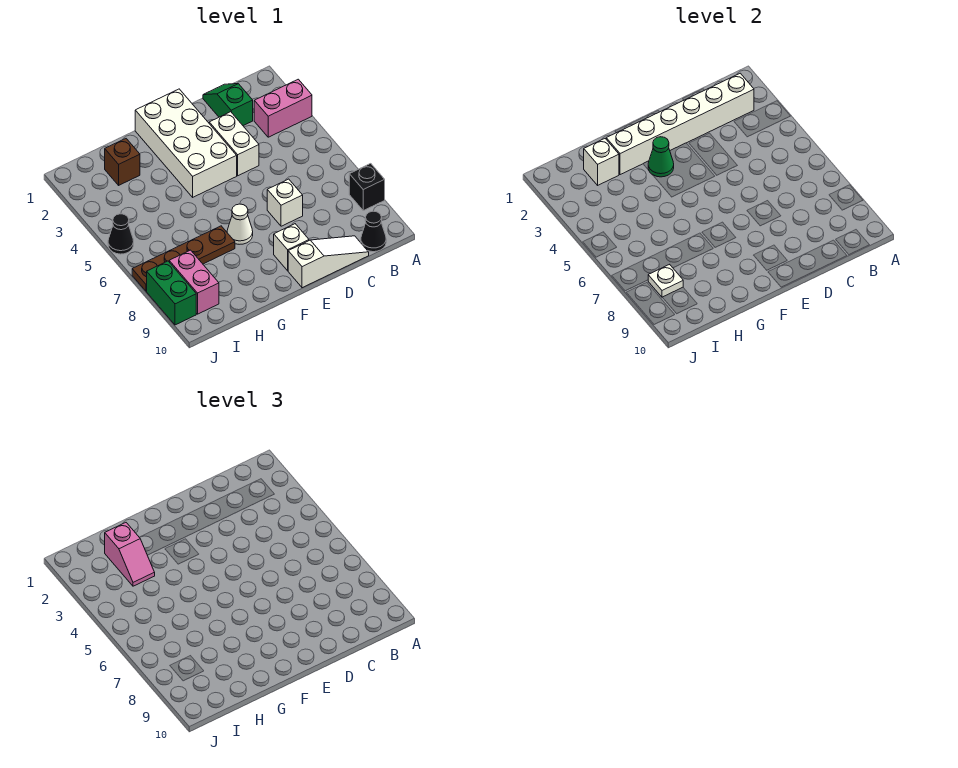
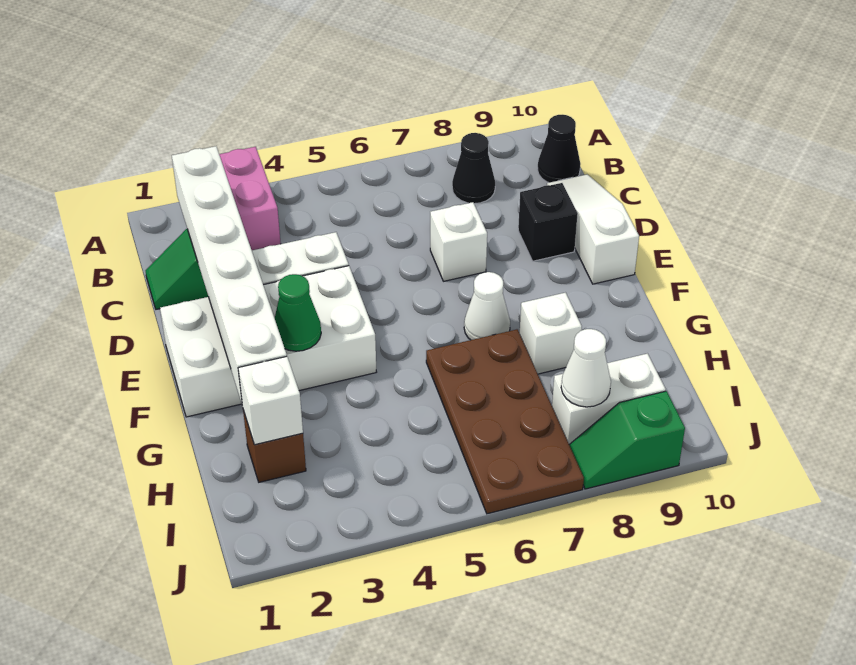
black brick A8 level 1 -> black brick D9 level 1
white brick E9 level 1 -> white brick G8 level 1
brown plate G7:J7 level 1 -> brown plate G6:J7 level 1
pink slope H2:H3 level 3 top 2 -> none
pink brick I8:I9 level 1 -> white brick I8:I9 level 1
white plate I8 level 2 -> white cone I8 level 2
black cone J5 level 1 -> black cone B8 level 1
green brick J8:J9 level 1 -> green slope J8:J9 level 1 top 9

